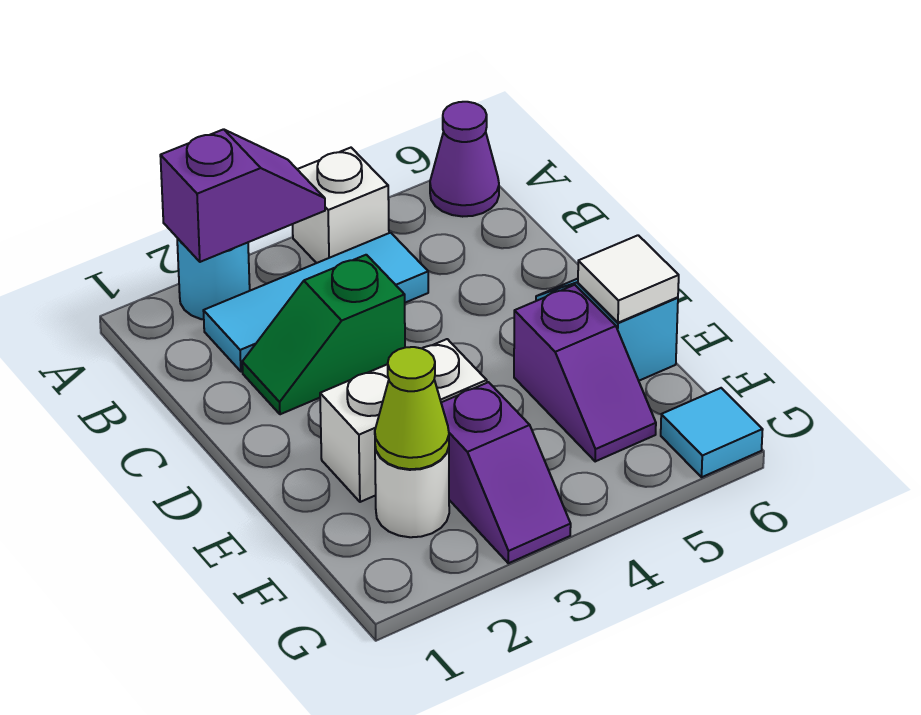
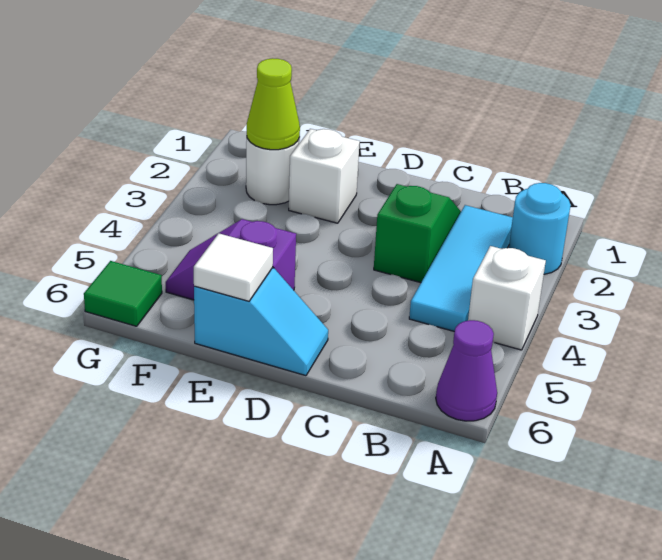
purple slope A2:A3 level 2 top 2 -> none
white brick E2:E3 level 1 -> white brick E2 level 1
purple slope F3:G3 level 1 top F -> none
cyan tile G6 level 1 -> green tile G6 level 1

